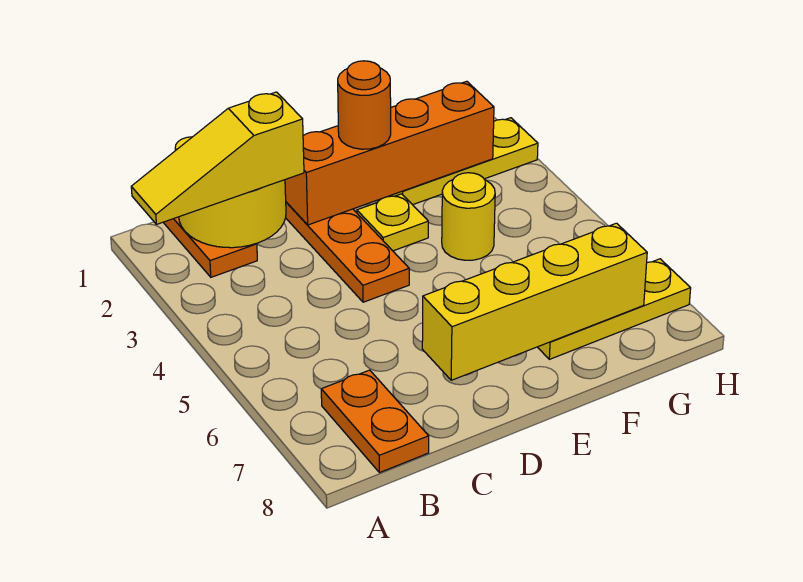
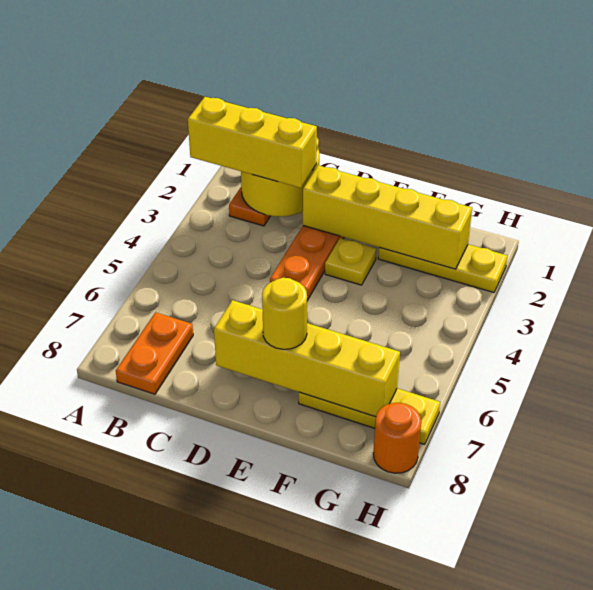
yellow slope A2:C2 level 3 top C -> yellow brick A2:C2 level 3
orange brick D2:G2 level 2 -> yellow brick D2:G2 level 2
orange round brick E2 level 3 -> orange round brick H8 level 1
yellow round brick F4 level 1 -> yellow round brick E7 level 3

